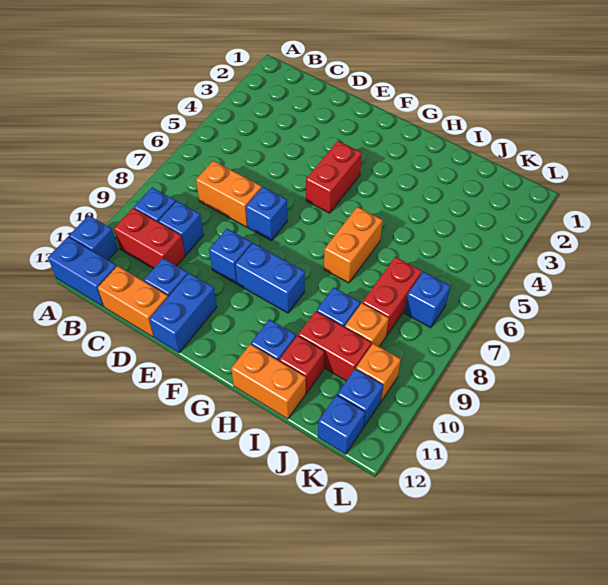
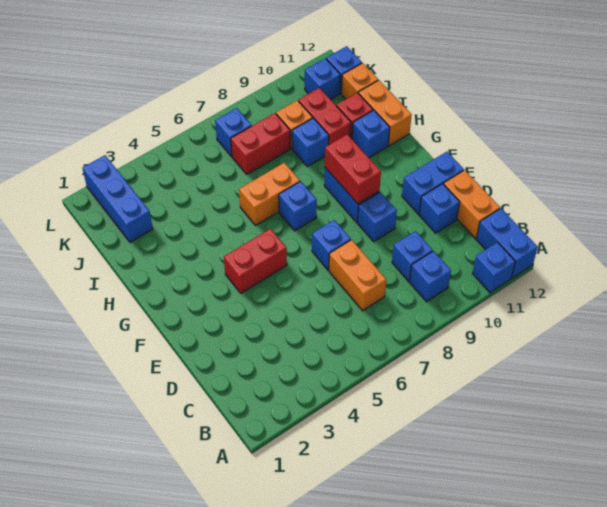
red brick B10:C10 level 1 -> red brick F9:G9 level 2
none -> blue brick G7 level 1
none -> blue brick J2:L2 level 1
orange brick K10 level 1 -> orange brick J12 level 1

